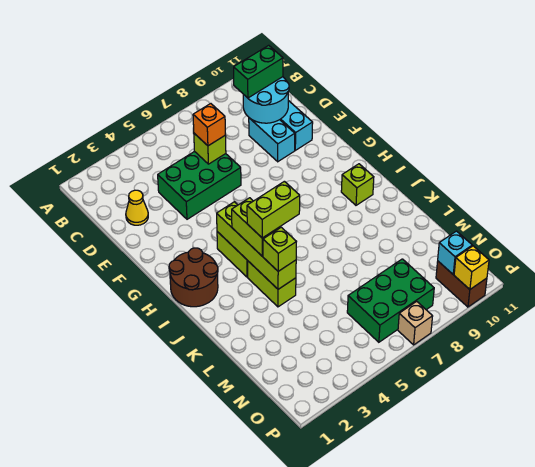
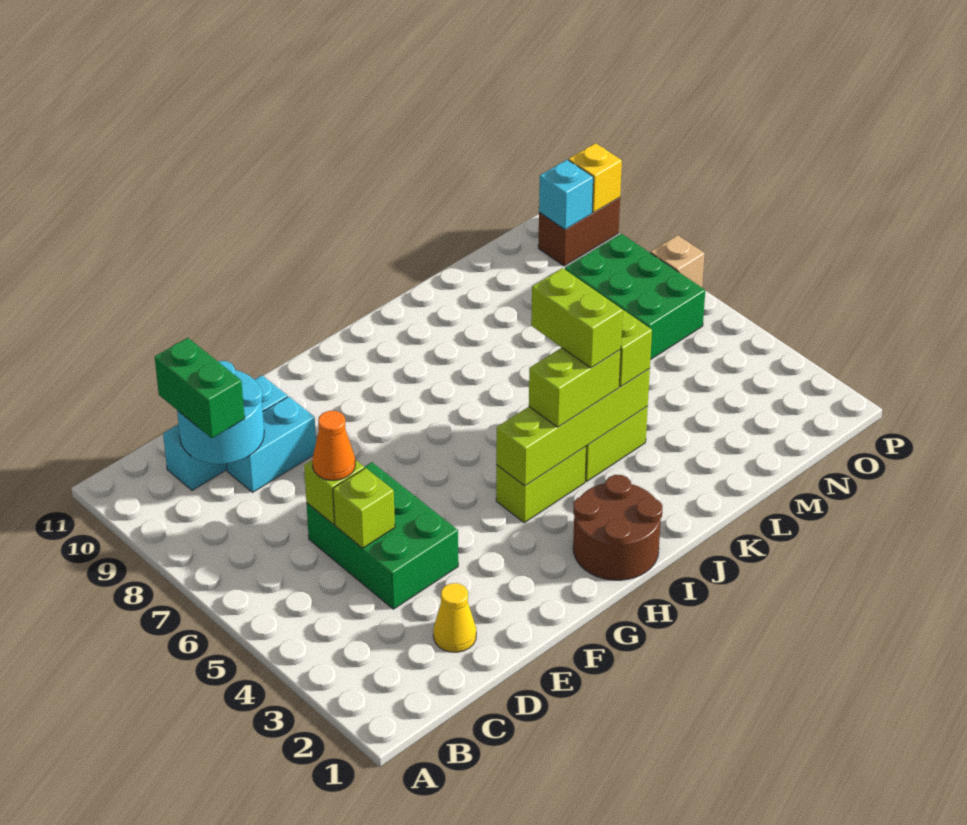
orange brick D6 level 3 -> orange cone D6 level 3
lime brick I10 level 1 -> lime brick D5 level 2

